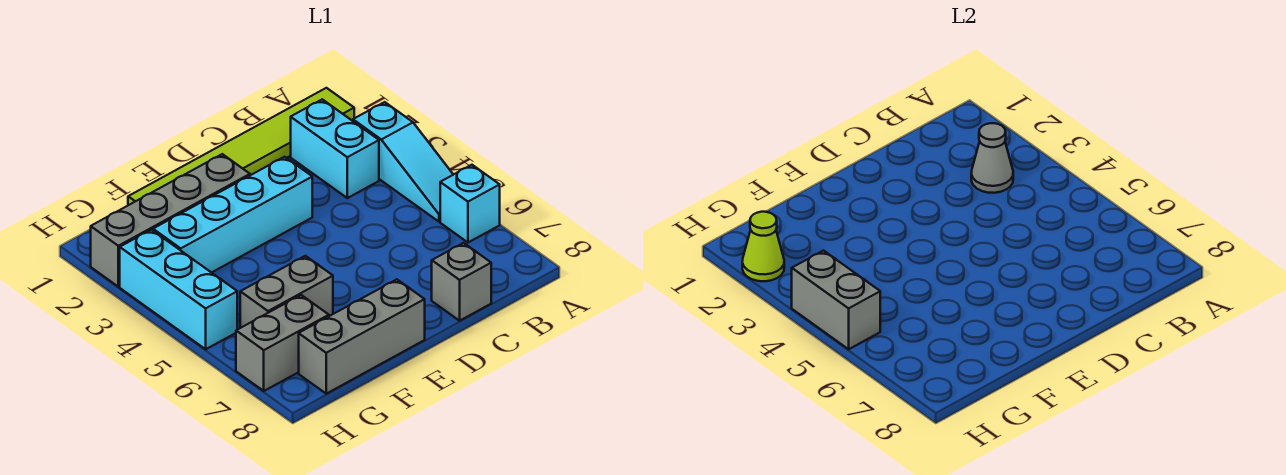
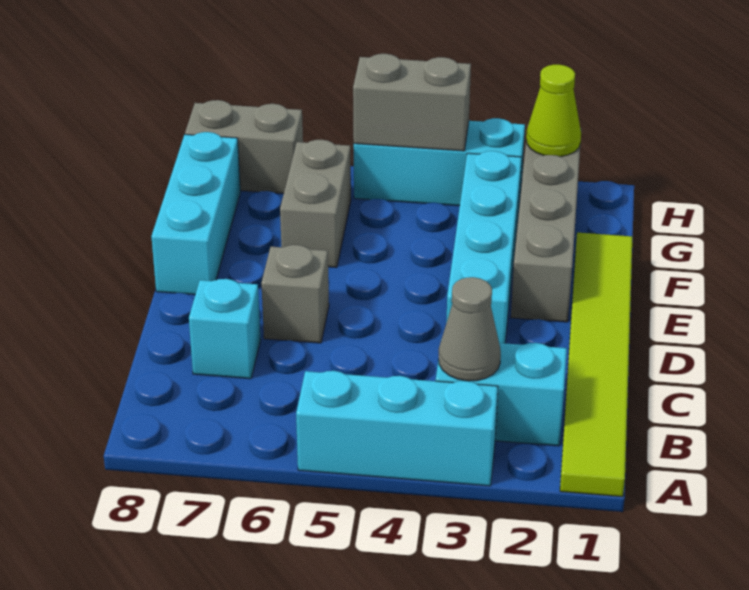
cyan slope A3:A5 level 1 top 3 -> cyan brick A3:A5 level 1
cyan brick A6 level 1 -> cyan brick C7 level 1
grey brick C8 level 1 -> grey brick D6 level 1
grey brick E8:G8 level 1 -> cyan brick E8:G8 level 1
grey brick G7:H7 level 1 -> grey brick H7:H8 level 1

